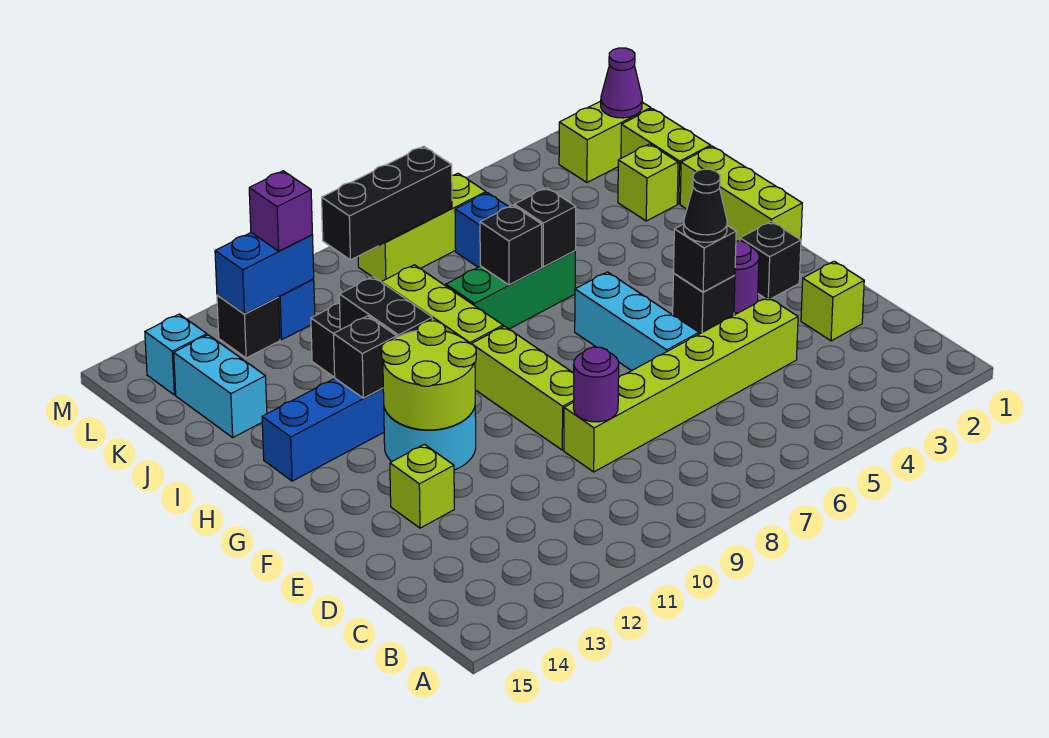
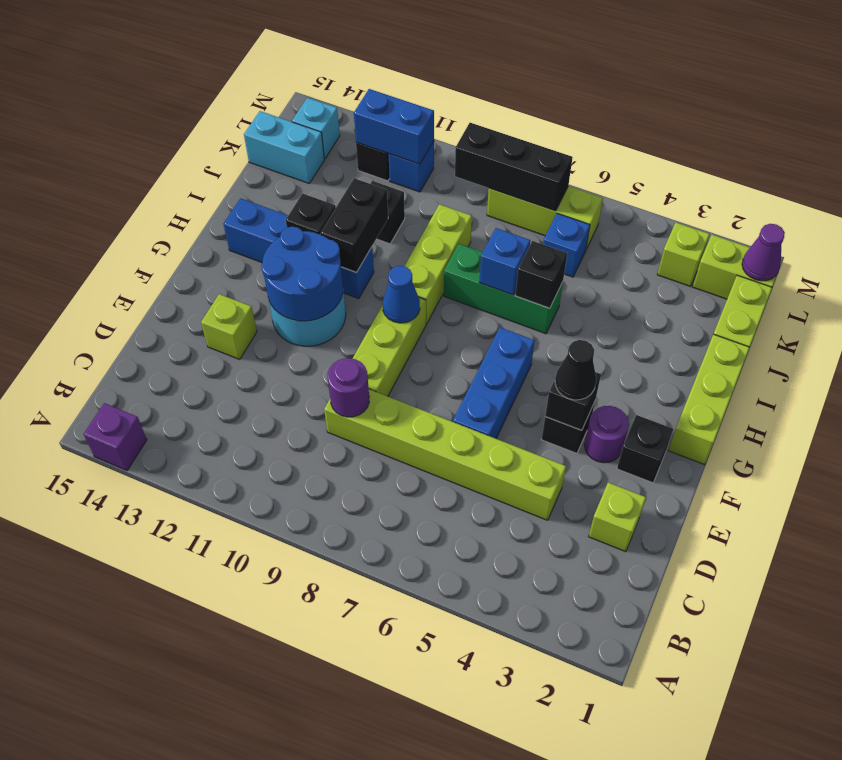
cyan brick E6:G6 level 1 -> blue brick E6:G6 level 1
lime round brick F11:G12 level 2 -> blue round brick F11:G12 level 2
none -> blue cone G9 level 2
black brick I7 level 2 -> blue brick I7 level 2
lime brick J2 level 1 -> lime brick L3 level 1
cyan brick J14:K14 level 1 -> cyan brick K14:K15 level 1
purple brick L11 level 3 -> purple brick A14 level 1

